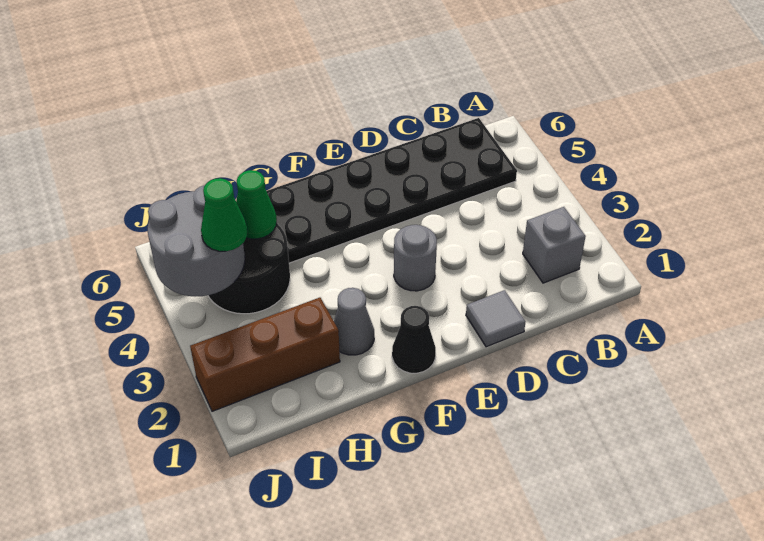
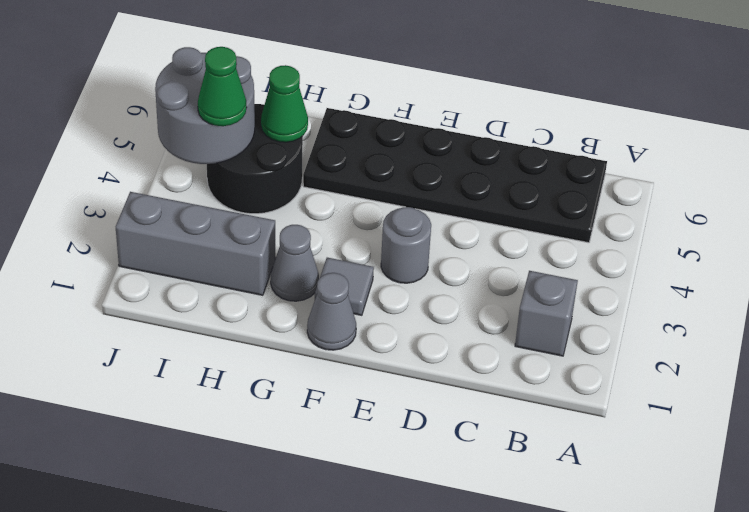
grey tile D1 level 1 -> grey tile F2 level 1
black cone F1 level 1 -> grey cone F1 level 1
brown brick H2:J2 level 1 -> grey brick H2:J2 level 1

